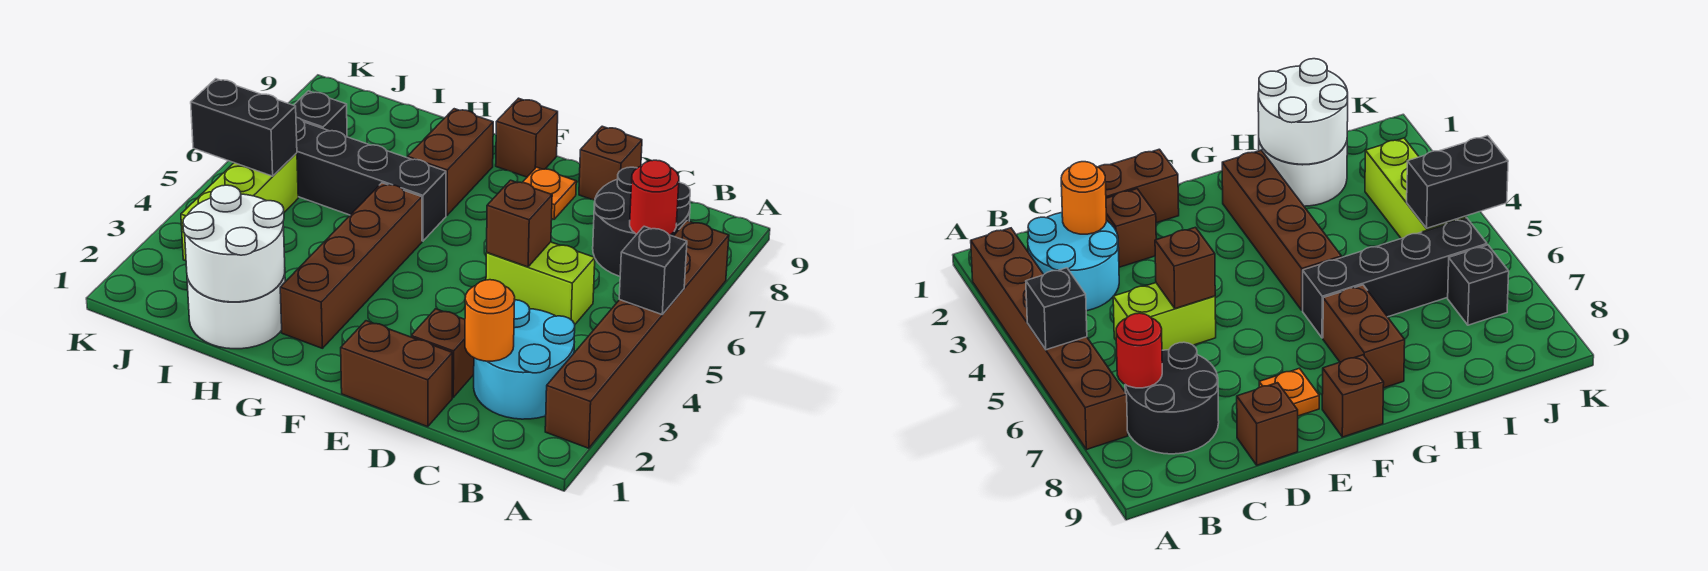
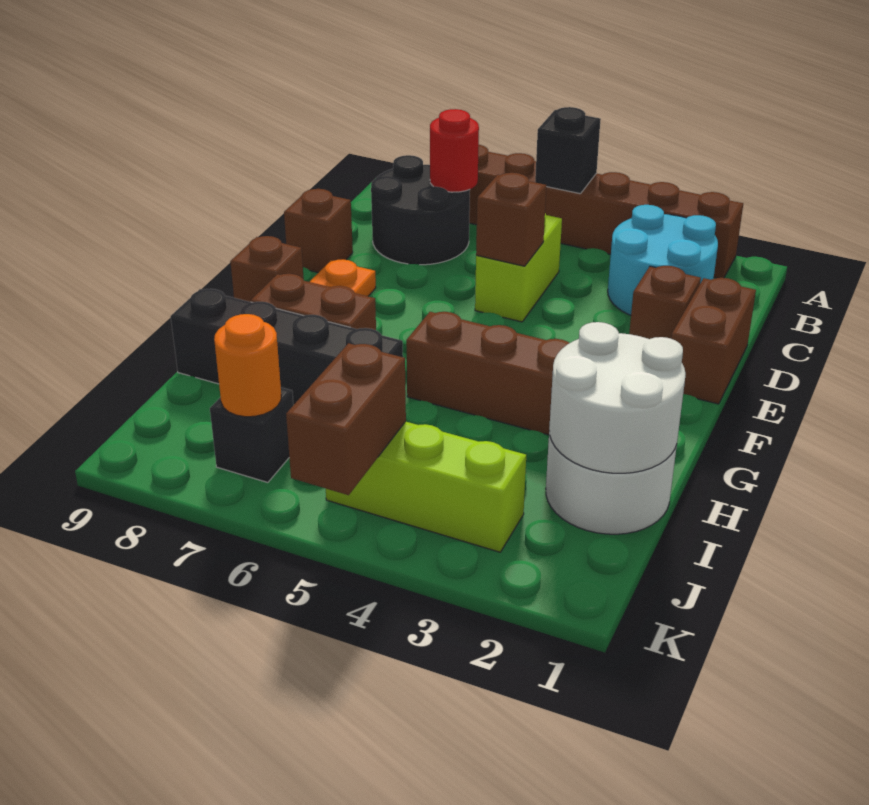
orange round brick C2 level 2 -> orange round brick J7 level 2
black brick G6:J6 level 1 -> black brick H6:H9 level 1
black brick J5:K5 level 2 -> brown brick J5:K5 level 2

